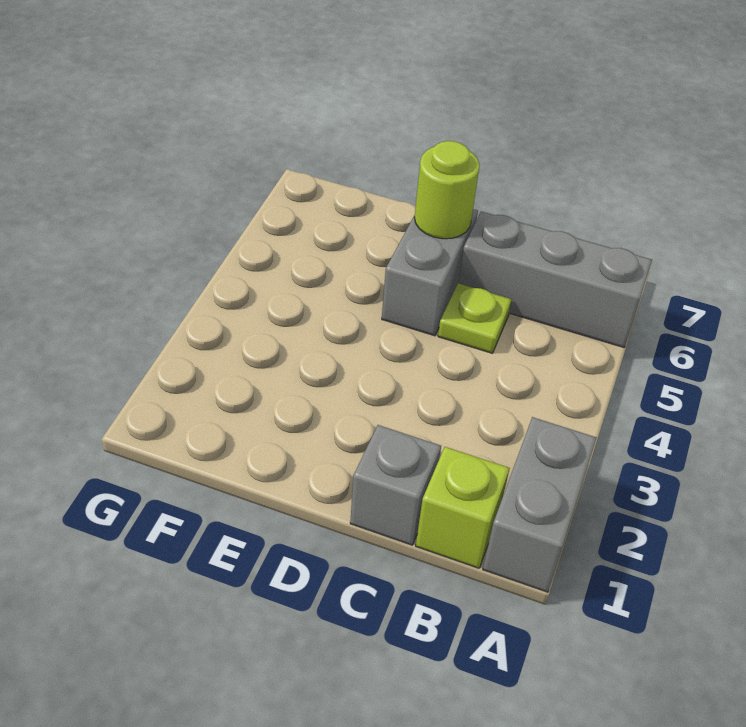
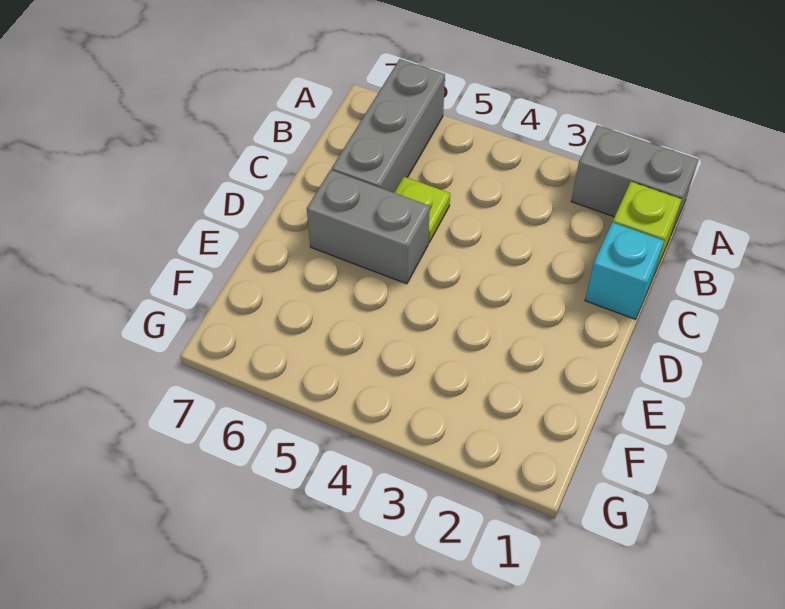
grey brick C1 level 1 -> cyan brick C1 level 1
lime round brick D6 level 2 -> none

